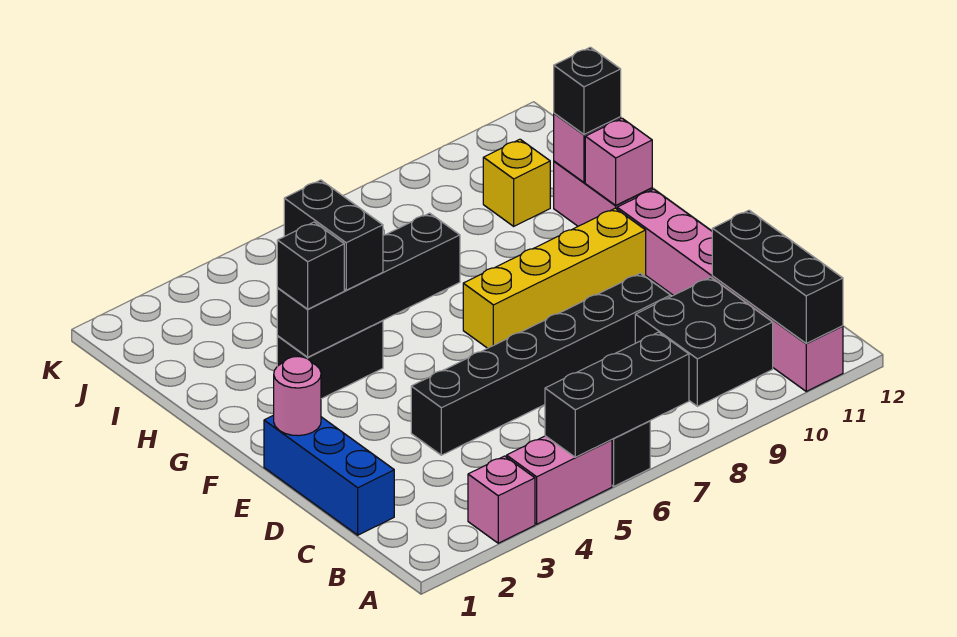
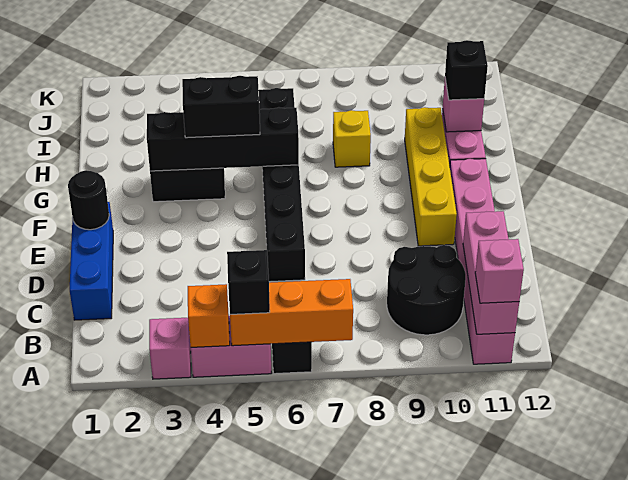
none -> orange brick A4 level 2
black brick A5:A7 level 2 -> orange brick A5:A7 level 2
black brick A11:C11 level 2 -> pink brick A11:C11 level 2
black brick B9:C10 level 1 -> black round brick B9:C10 level 1
black brick D4:D9 level 1 -> black brick D6:I6 level 1
pink round brick E1 level 2 -> black round brick E1 level 2
yellow brick F7:F10 level 1 -> yellow brick E10:H10 level 1
black brick G3 level 3 -> black brick A5 level 3
black brick G4:H4 level 3 -> black brick G4:G5 level 3
pink brick G11 level 2 -> pink brick A11 level 3
yellow brick I10 level 1 -> yellow brick H8 level 1

